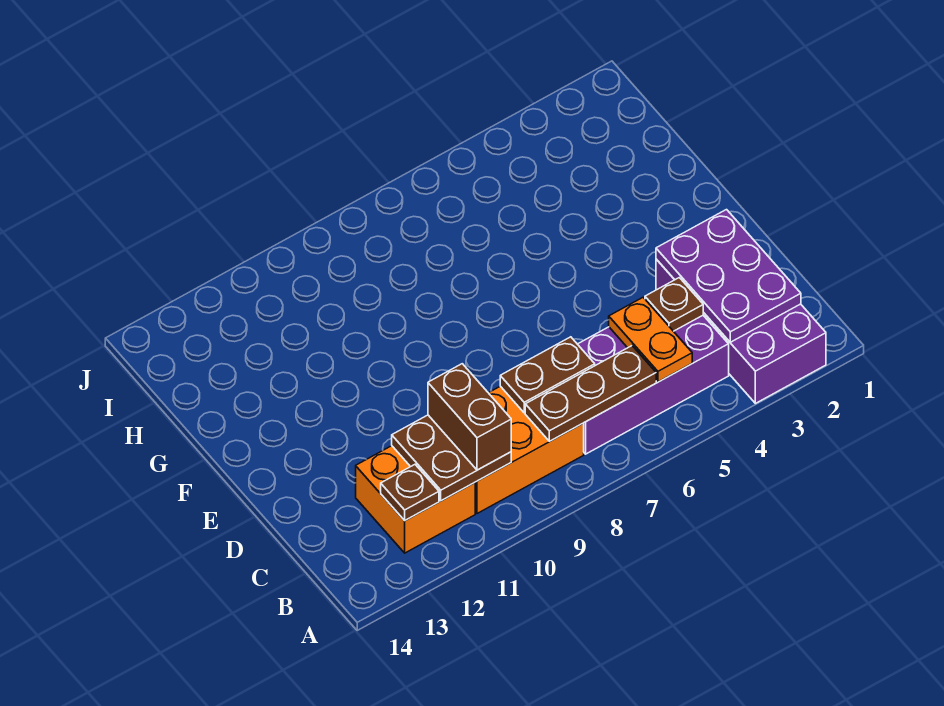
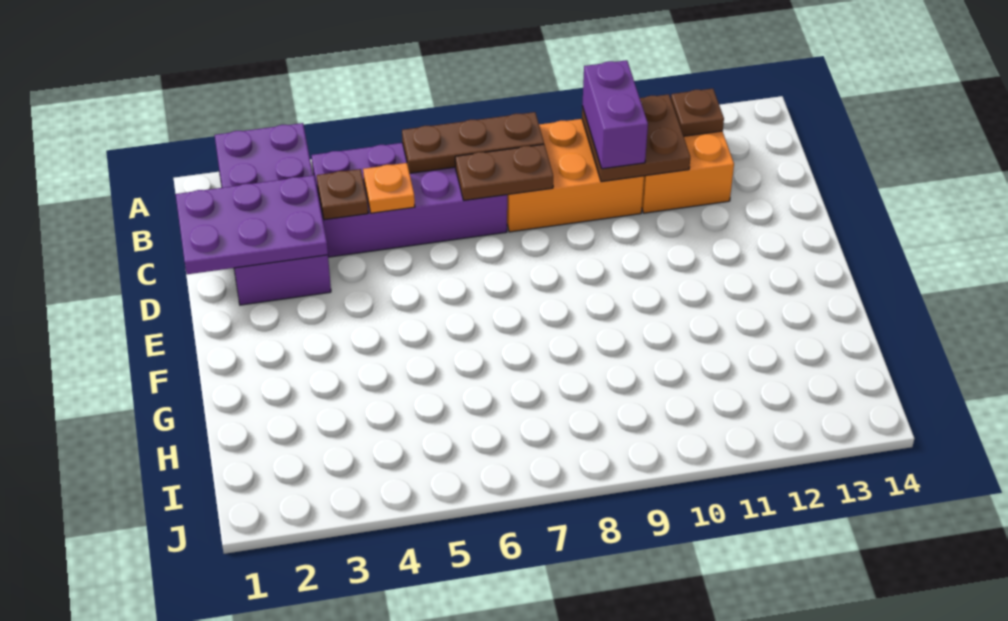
purple plate B2:D3 level 2 -> purple plate C1:D3 level 2
orange plate B5:C5 level 2 -> orange plate C5 level 2
brown brick B10:C10 level 3 -> purple brick B10:C10 level 3

